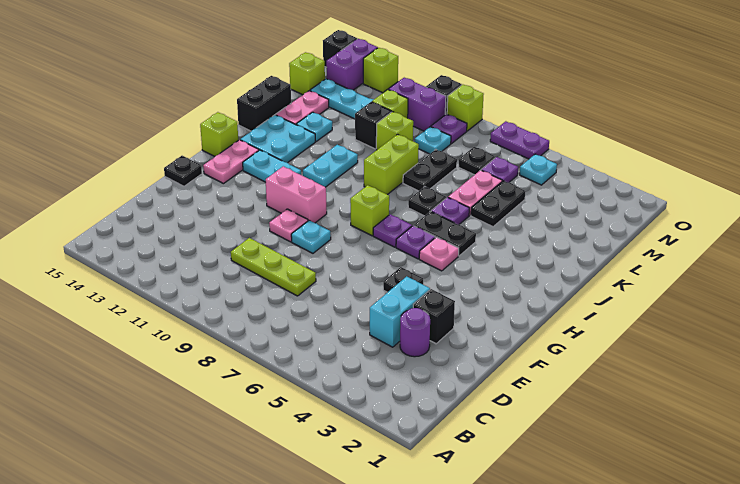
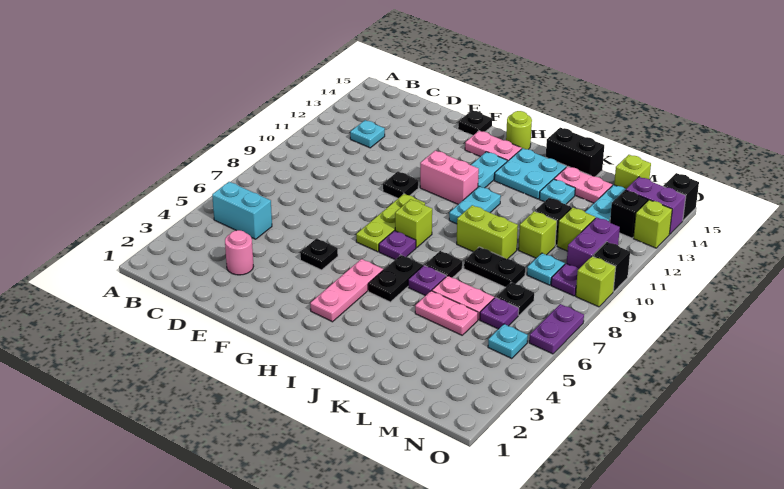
purple round brick D3 level 1 -> pink round brick D3 level 1
cyan brick D4:E4 level 1 -> cyan brick B5:C5 level 1
lime plate D8:D10 level 1 -> lime plate G7:G9 level 1
black brick E3 level 1 -> black brick N13 level 1
cyan plate F9 level 1 -> cyan plate C12 level 1
pink plate F10 level 1 -> black plate F10 level 1
pink brick G10:G11 level 1 -> pink brick G11:H11 level 1
pink plate H5 level 1 -> pink plate H3:H5 level 1
purple plate H6 level 1 -> none
lime brick H15 level 1 -> lime round brick H15 level 1
cyan plate I11:J11 level 1 -> cyan plate I10:I11 level 1
black plate K5:L5 level 1 -> pink plate K5:L5 level 1

